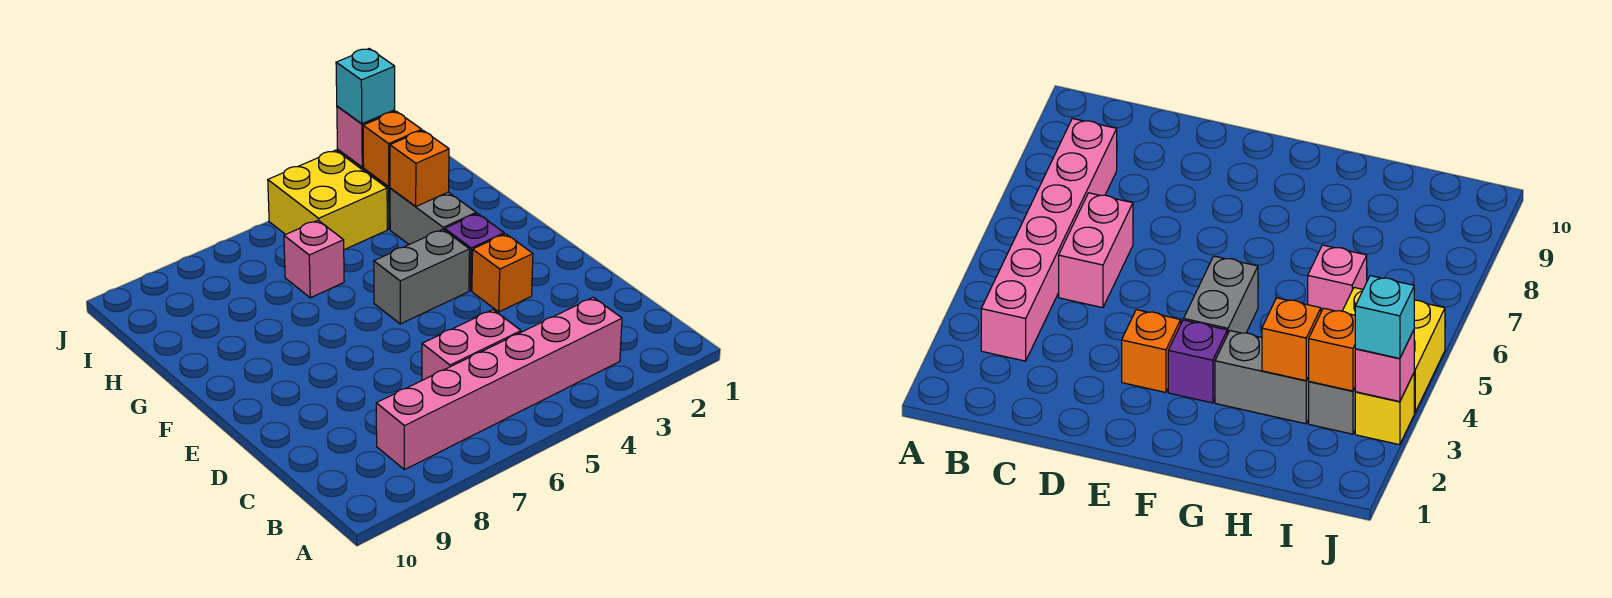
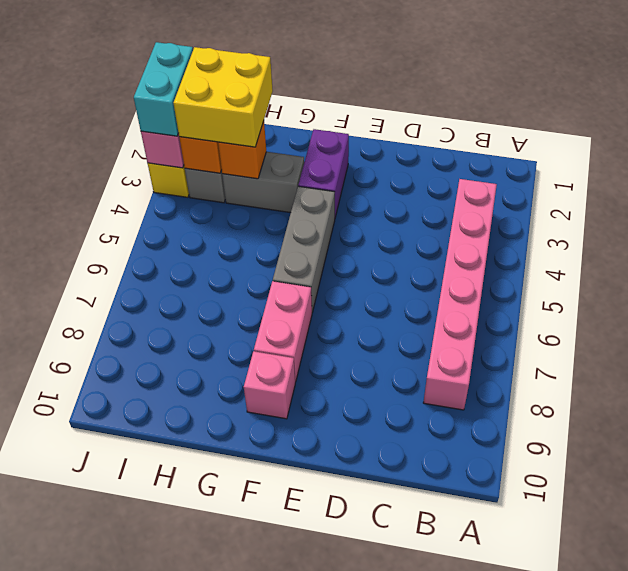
pink brick C5:C6 level 1 -> pink brick F7:F8 level 1
orange brick E3 level 1 -> none
purple brick F3 level 1 -> purple brick F2:F3 level 1
grey brick F4:F5 level 1 -> grey brick F4:F6 level 1
pink brick H6 level 1 -> pink brick F9 level 1
yellow brick I4:J5 level 1 -> yellow brick H2:I3 level 3
cyan brick J3 level 3 -> cyan brick J2:J3 level 3

